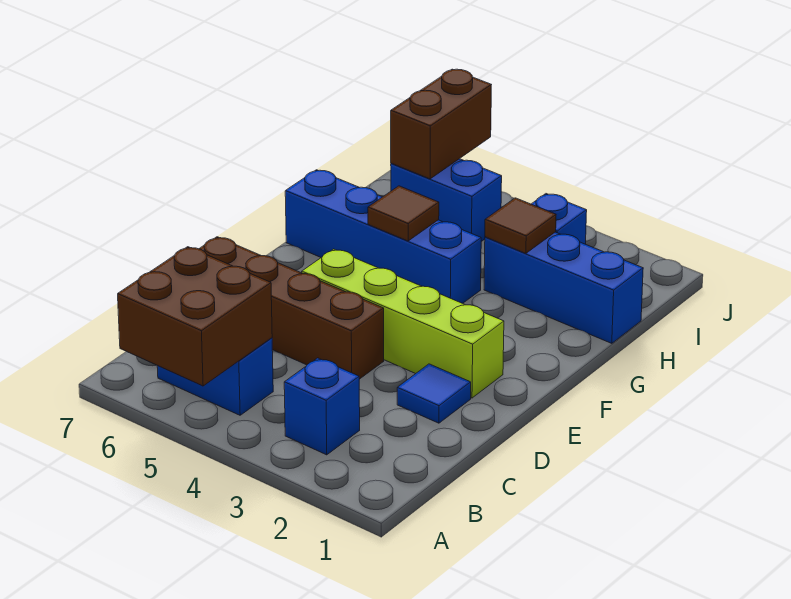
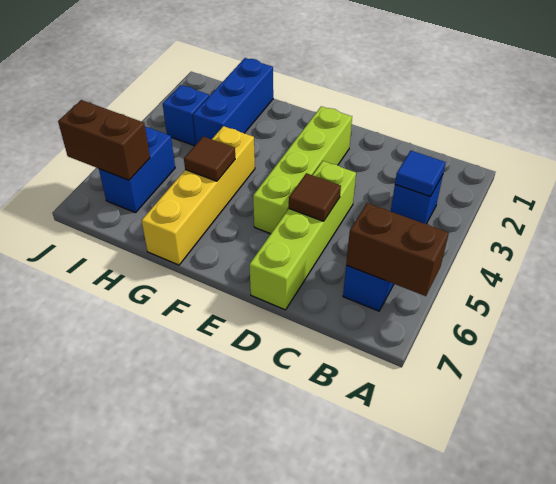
brown brick A5:B6 level 2 -> brown brick A6:B6 level 2
blue tile D2 level 1 -> blue tile B3 level 2
brown brick D4:D7 level 1 -> lime brick D4:D7 level 1
blue brick G4:G7 level 1 -> yellow brick G4:G7 level 1
brown tile H3 level 2 -> brown tile D5 level 2

